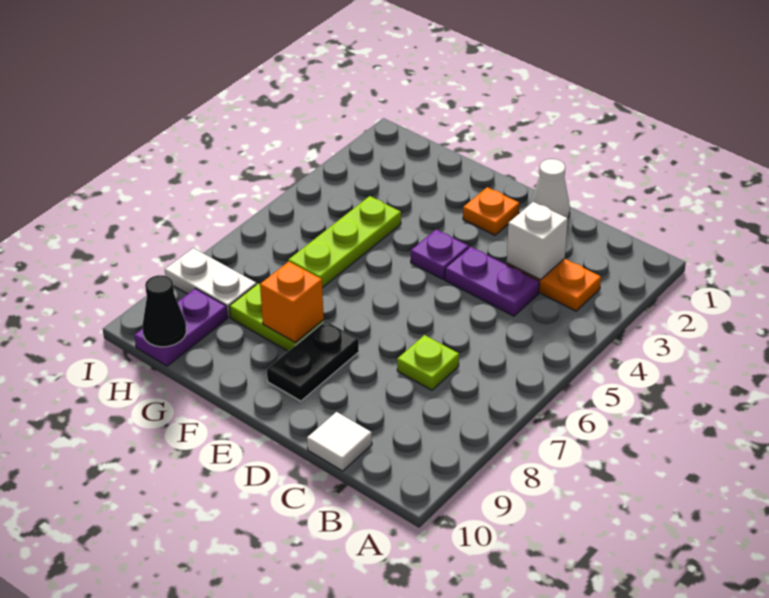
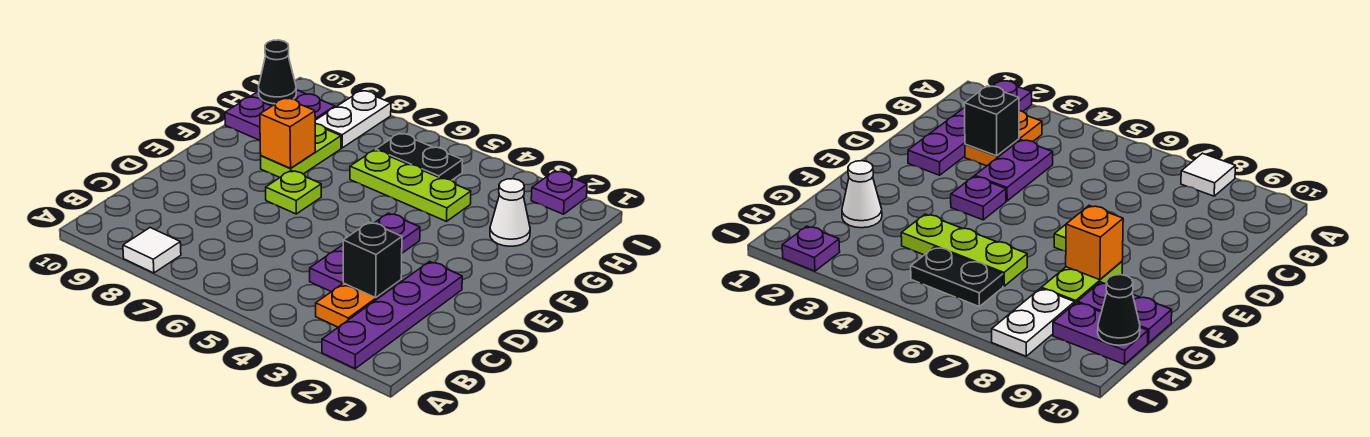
none -> purple plate A2:D2 level 1
white brick C3 level 2 -> black brick C3 level 2
lime plate C7 level 1 -> lime plate E7 level 1
white tile C10 level 1 -> white tile A8 level 1
white cone D1 level 1 -> white cone G2 level 1
orange plate E2 level 1 -> none
black plate E8:E9 level 1 -> black plate H5:H6 level 1
none -> purple plate G9:G10 level 1
none -> purple plate I2 level 1

